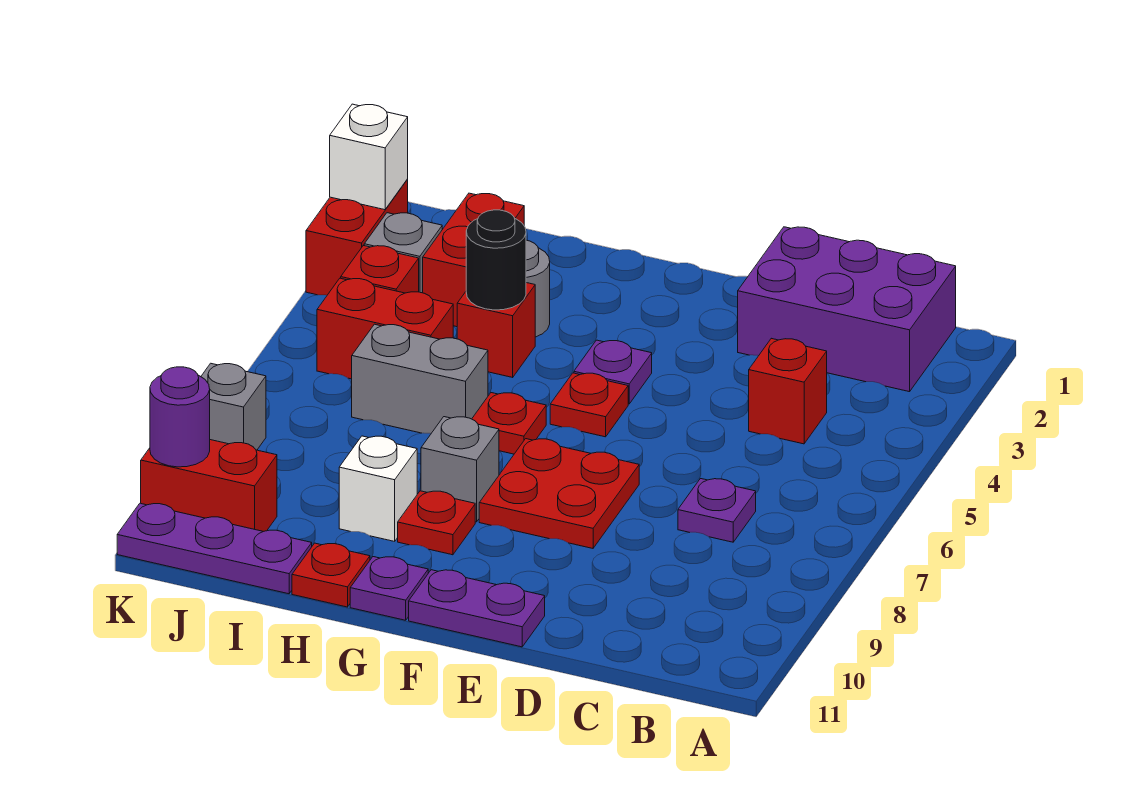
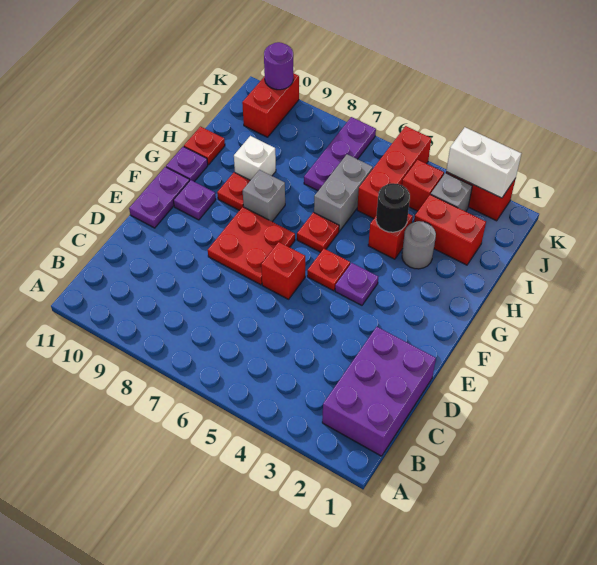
red brick C4 level 1 -> red brick E6 level 1
purple plate C7 level 1 -> purple plate F10 level 1
red brick I5:J5 level 1 -> red brick I5:K5 level 1
purple plate I11:K11 level 1 -> purple plate I7:K7 level 1
white brick K2 level 2 -> white brick K2:K3 level 2
grey brick K8 level 1 -> none

